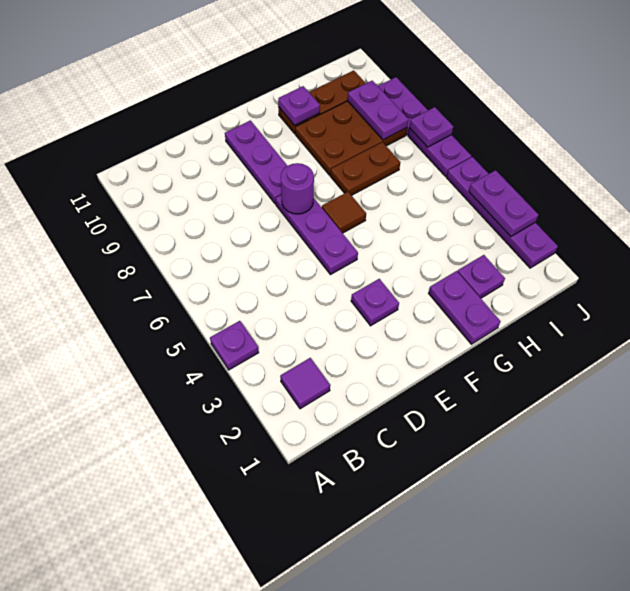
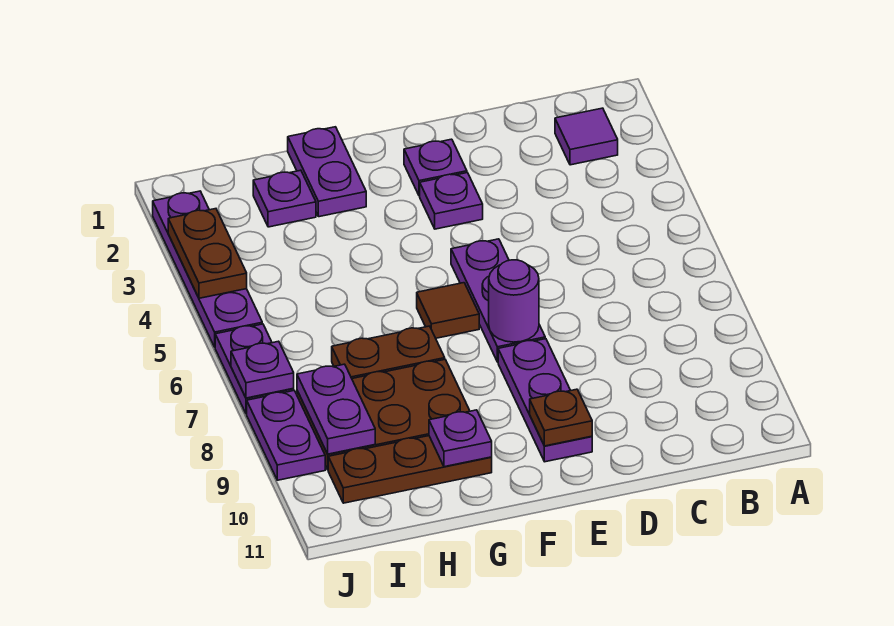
purple plate A4 level 1 -> purple plate E2 level 1
none -> brown plate E10 level 2
purple plate J3:J4 level 2 -> brown plate J3:J4 level 2

